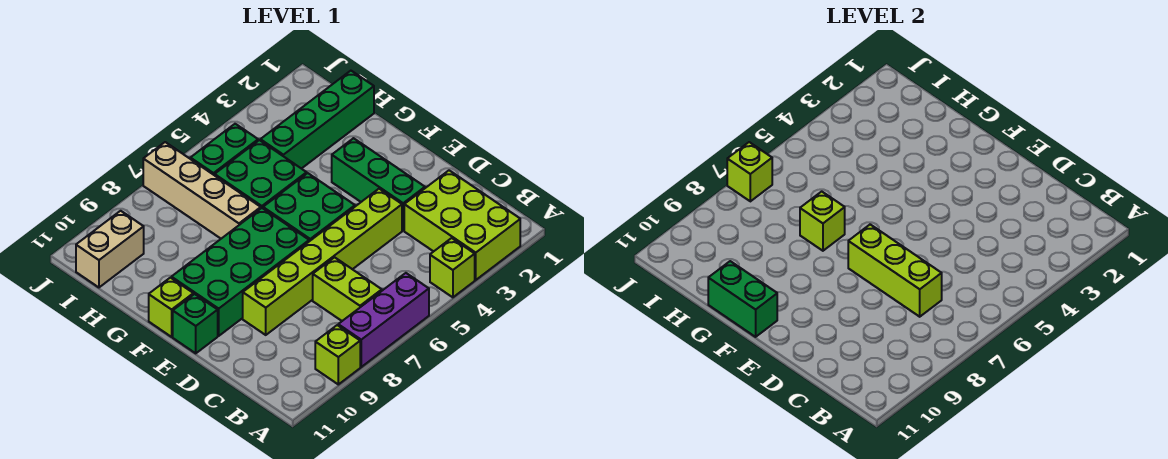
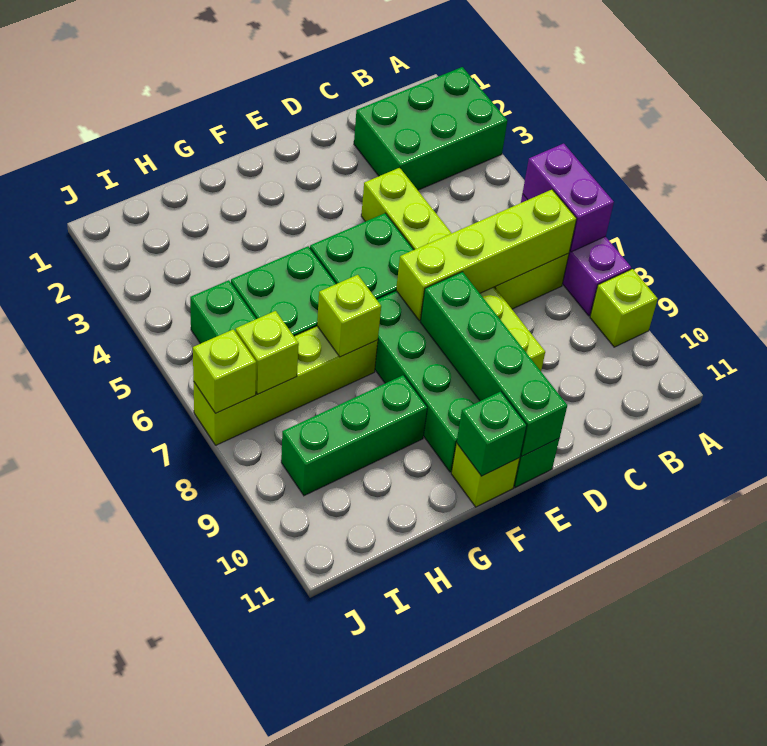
lime brick A2:C3 level 1 -> green brick A2:C3 level 1
lime brick A4 level 1 -> lime brick I7 level 2
none -> purple brick A6:A7 level 2
lime brick C7:E7 level 2 -> lime brick B7:E7 level 2
green brick D3:F3 level 1 -> green brick G9:I9 level 1
green brick F11:G11 level 2 -> green brick F11 level 2
tan brick G7:J7 level 1 -> lime brick G7:J7 level 1
green brick H1:H4 level 1 -> green brick E8:E11 level 2
tan brick I10:I11 level 1 -> none

